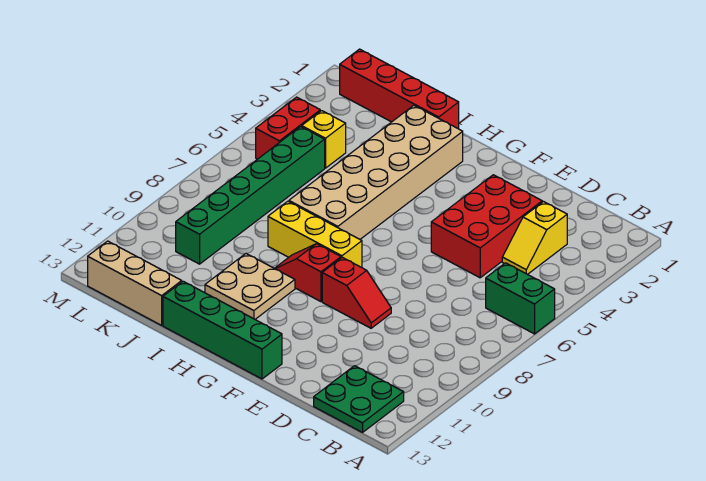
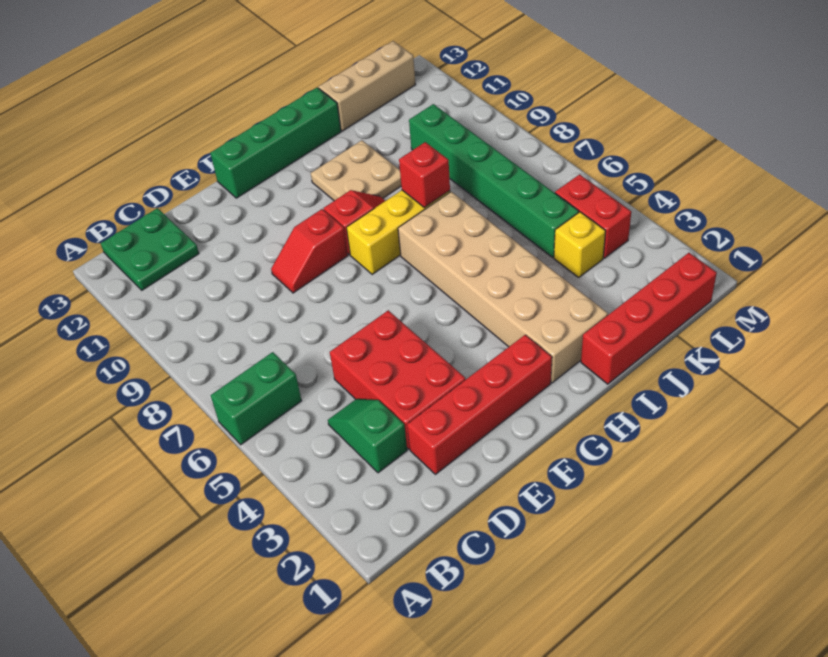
yellow slope C3:C4 level 1 top 3 -> green slope C3:C4 level 1 top 3
none -> red brick D2:G2 level 1
none -> red brick I8 level 2

